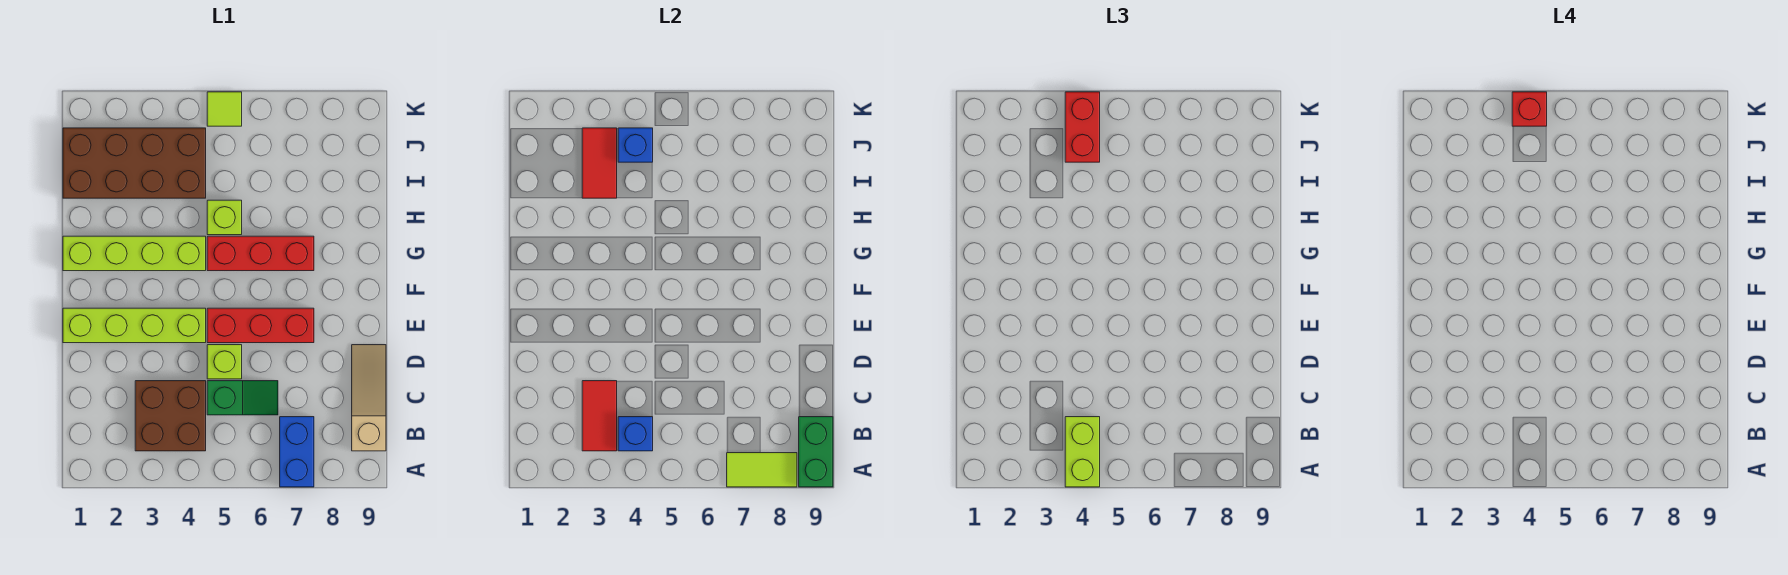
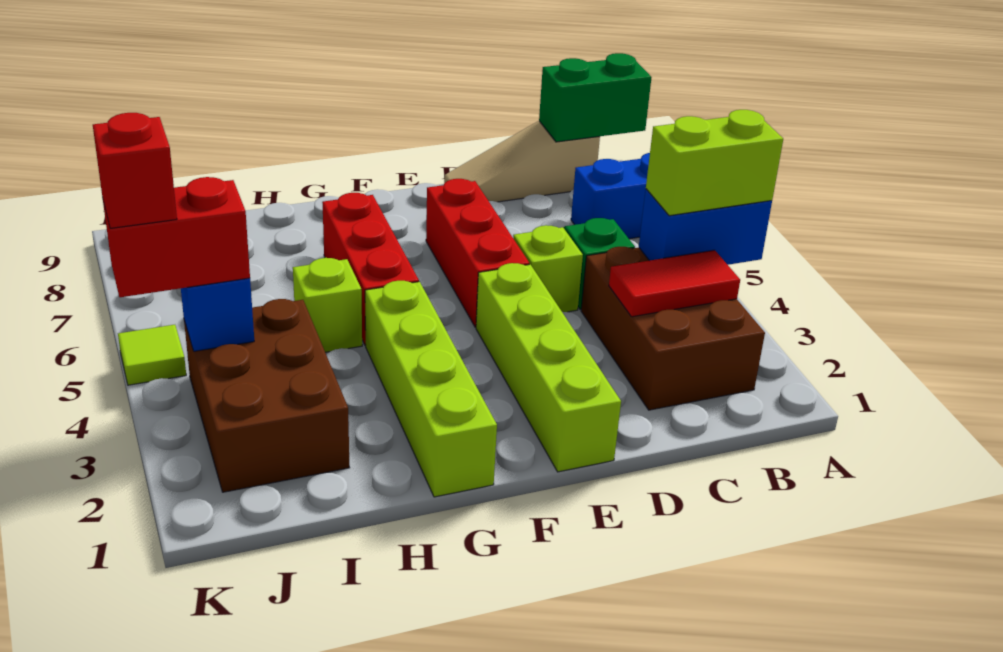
lime tile A7:A8 level 2 -> none
brown brick B3:C4 level 1 -> brown brick B2:C4 level 1
blue brick B4 level 2 -> blue brick A4:B4 level 2
brown brick I1:J4 level 1 -> brown brick I2:J4 level 1
red tile I3:J3 level 2 -> none

